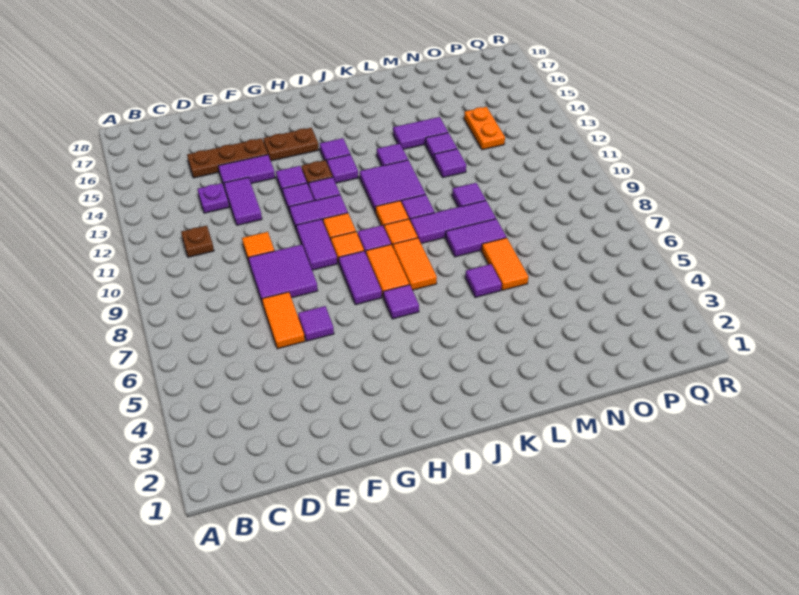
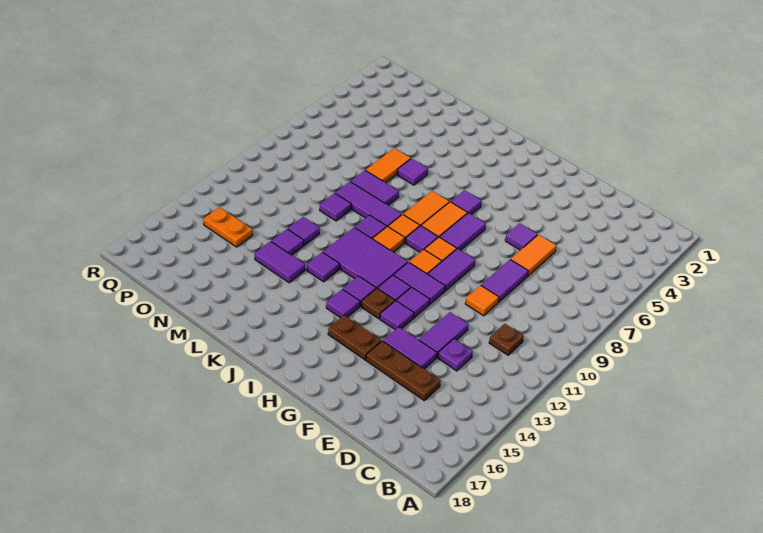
purple tile E8:F9 level 1 -> purple tile E8:E9 level 1
purple tile J11:K12 level 1 -> purple tile I11:K12 level 1
orange plate O13:O14 level 1 -> orange plate O14:P14 level 1

